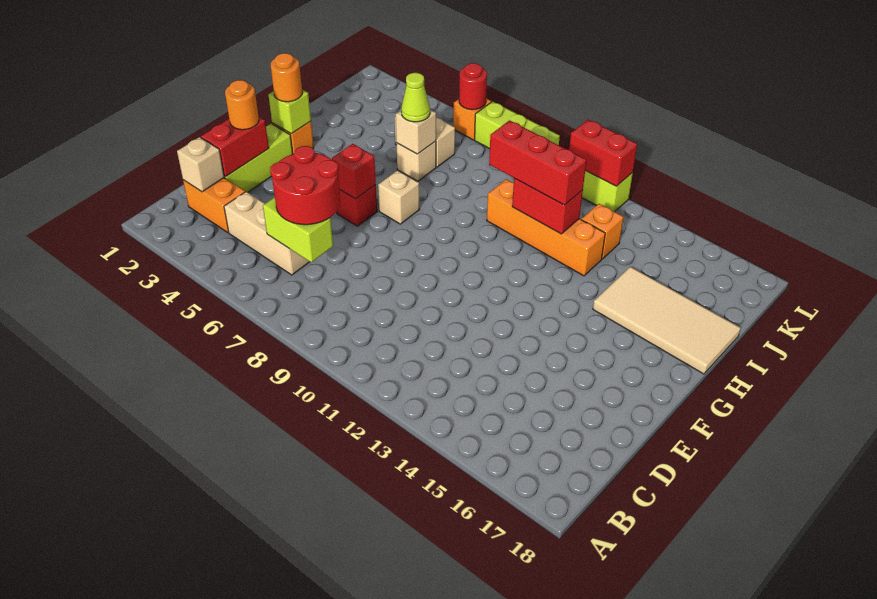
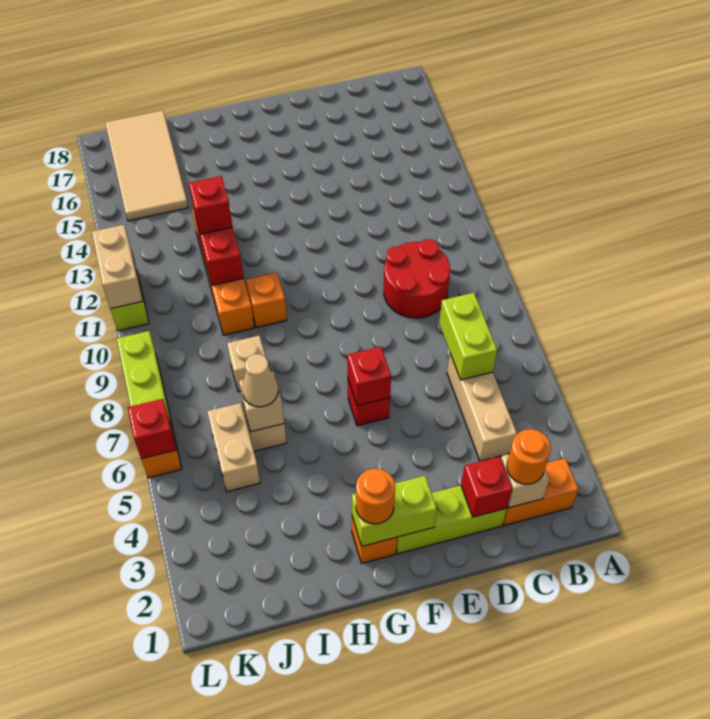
orange brick C2:C3 level 1 -> orange brick B2:C2 level 1
red round brick C6:D7 level 3 -> red round brick C9:D10 level 1
red brick D2:E2 level 2 -> red brick D2 level 2
orange round brick E2 level 3 -> orange round brick C2 level 3
lime brick G2 level 2 -> lime brick F2:G2 level 2
tan brick G7 level 1 -> tan brick I8 level 1
tan tile H15:I18 level 1 -> tan tile J15:K18 level 1
lime cone I6 level 3 -> tan cone I6 level 3
red brick I10:I12 level 3 -> red brick I12 level 3
orange brick J13 level 1 -> orange brick H10 level 1
red round brick L6 level 2 -> red brick L6 level 2
red brick L11:L12 level 2 -> tan brick L11:L12 level 2

